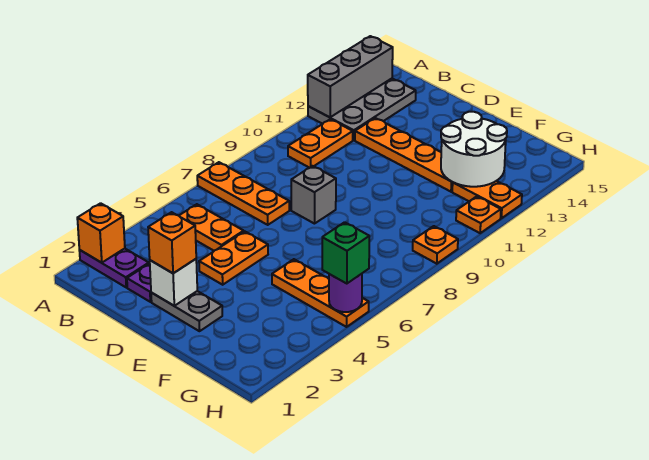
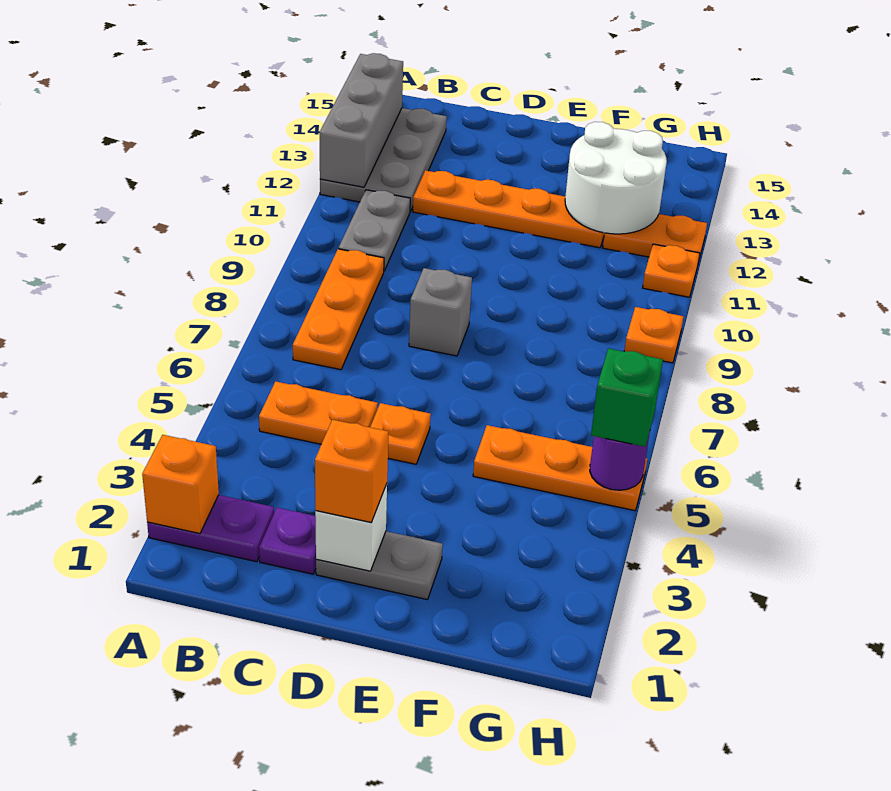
orange plate A7:C7 level 1 -> orange plate B7:B9 level 1
orange plate B10:B11 level 1 -> grey plate B10:B11 level 1
orange plate D4:D5 level 1 -> orange plate D5 level 1

